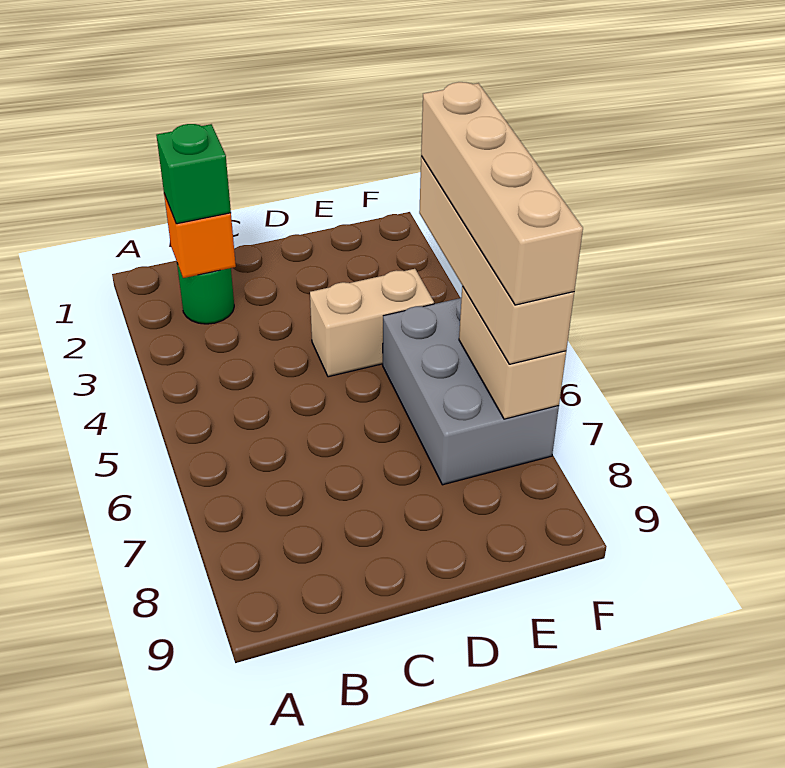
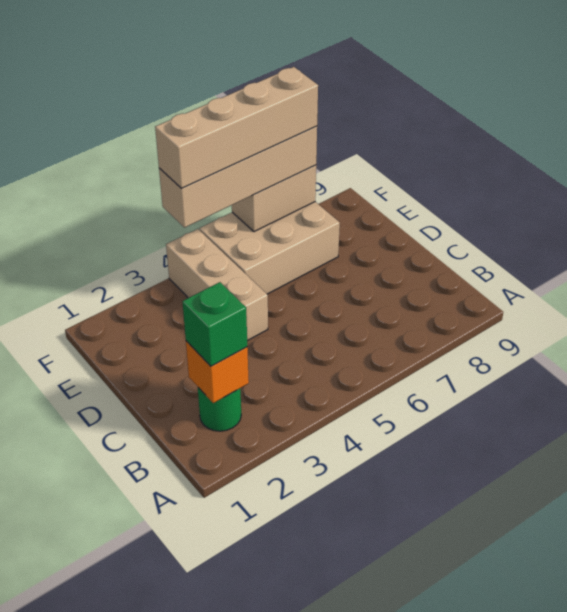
tan brick D4:E4 level 1 -> tan brick D4:F4 level 1
grey brick E5:F7 level 1 -> tan brick E5:F7 level 1

